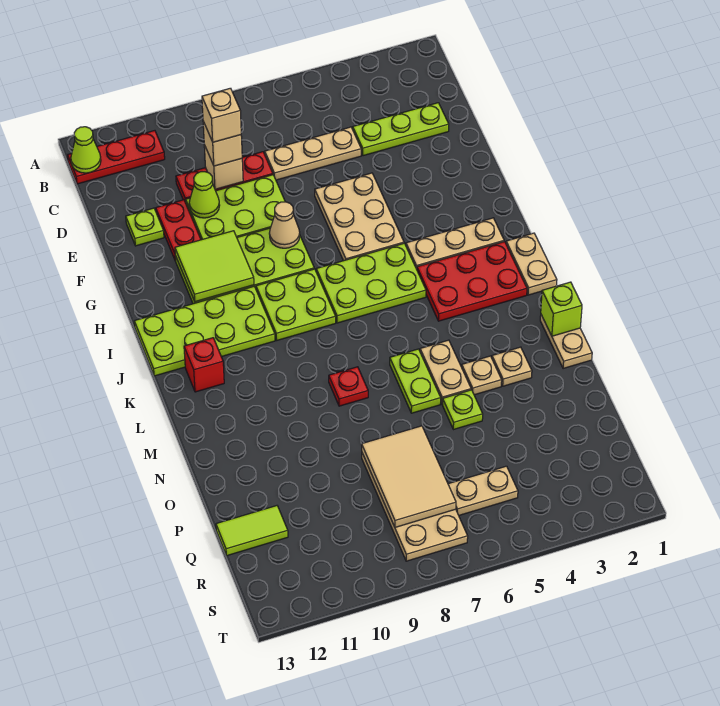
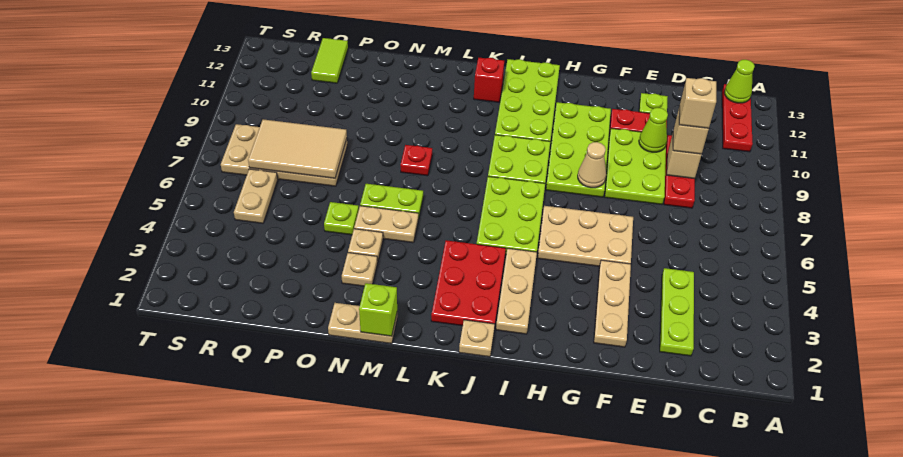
tan plate D5:D7 level 1 -> tan plate F2:F4 level 1
lime tile G10:H11 level 2 -> none
tan plate J1:K1 level 1 -> tan plate J1 level 1

